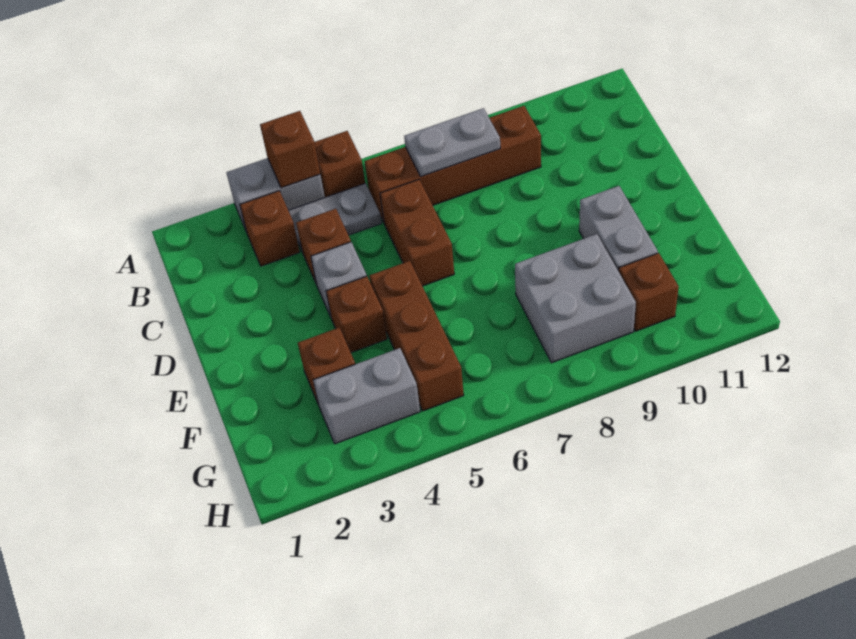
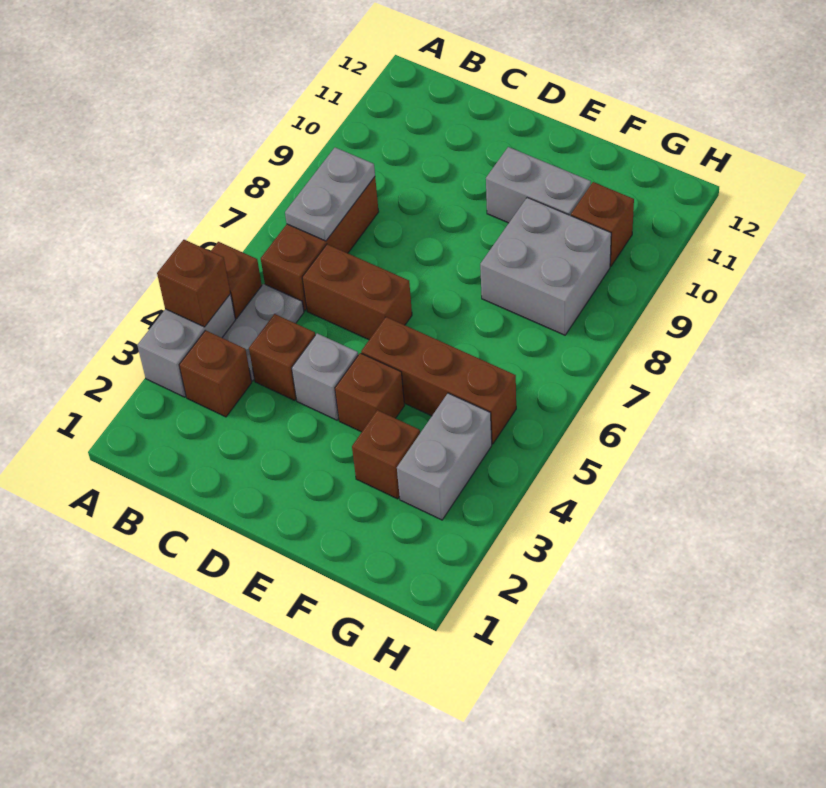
brown brick B6:B9 level 1 -> brown brick B6:B8 level 1

